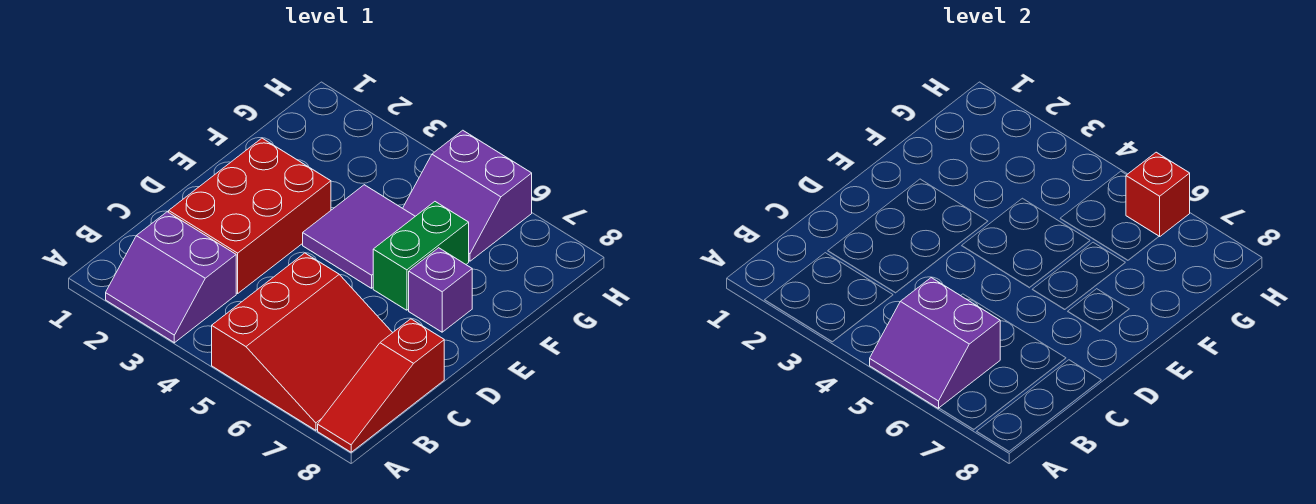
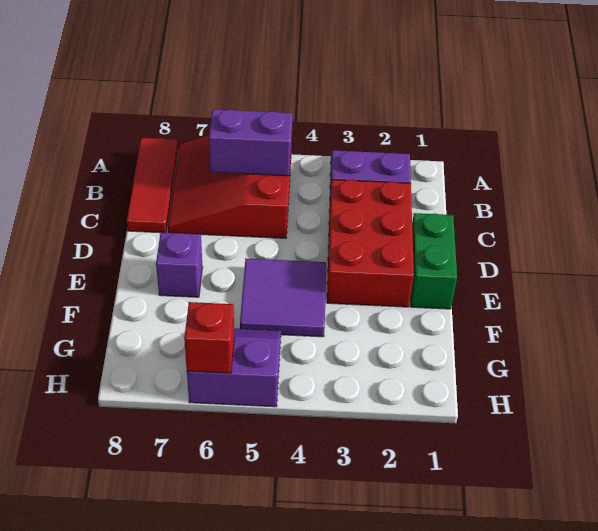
red slope A8:C8 level 1 top C -> red tile A8:C8 level 1
green brick E6:F6 level 1 -> green brick D1:E1 level 1

